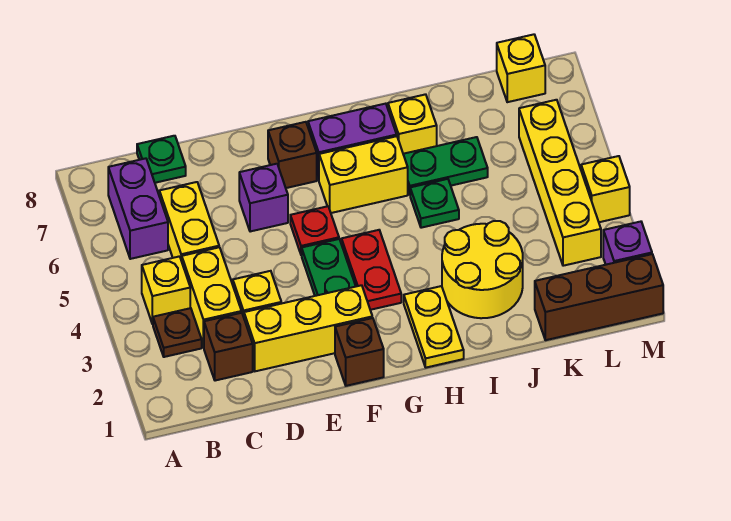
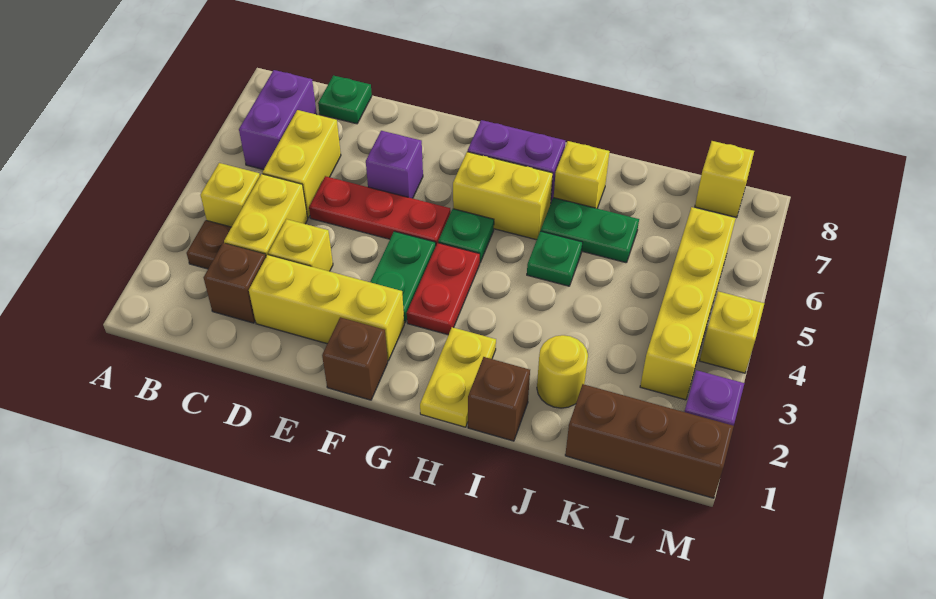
red plate F5 level 1 -> red plate D5:F5 level 1
brown brick F7 level 1 -> brown brick I1 level 1
none -> green plate G5 level 1
yellow round brick I2:J3 level 1 -> yellow round brick J2 level 1

